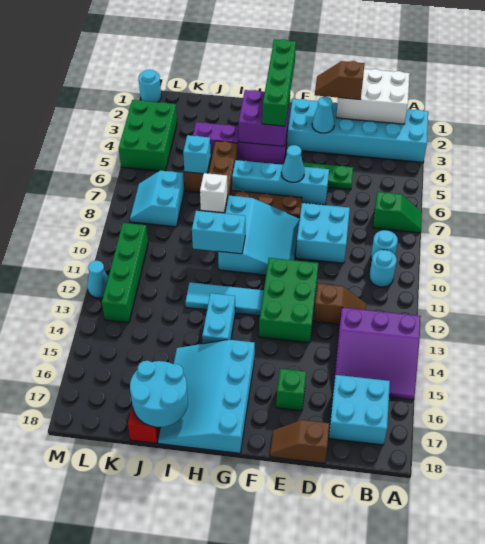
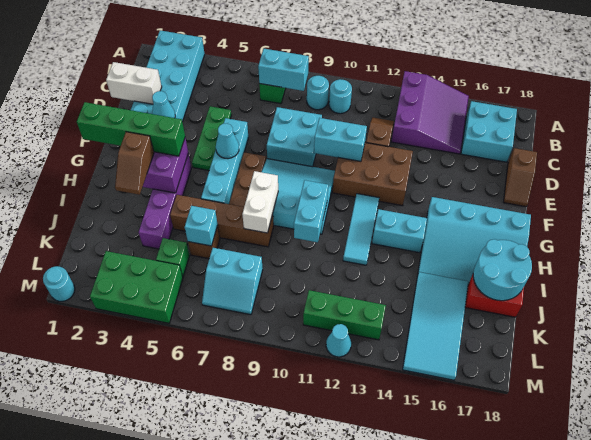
white brick B1:D2 level 2 -> white brick D1:D2 level 2
none -> cyan brick B7:B8 level 2
brown slope D2:E2 level 3 top D -> brown slope H3:I3 level 3 top H
none -> cyan brick E10:E11 level 2
green brick E11:F13 level 1 -> brown brick E11:F13 level 1
green brick E16 level 1 -> green brick K5 level 1
white brick I8 level 2 -> white brick H8:I8 level 2
none -> cyan tile J15:M16 level 1
green brick L10:L13 level 1 -> green brick L11:L13 level 1

